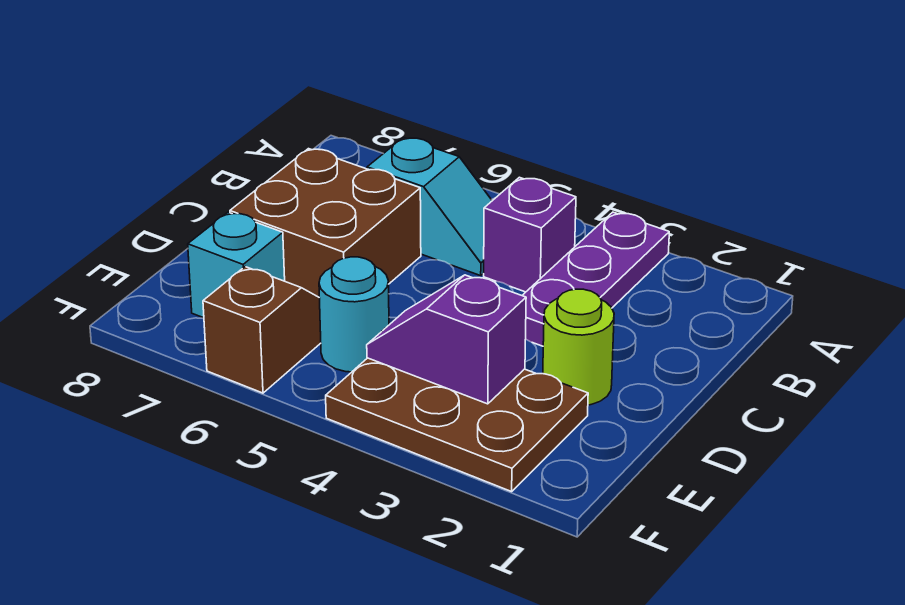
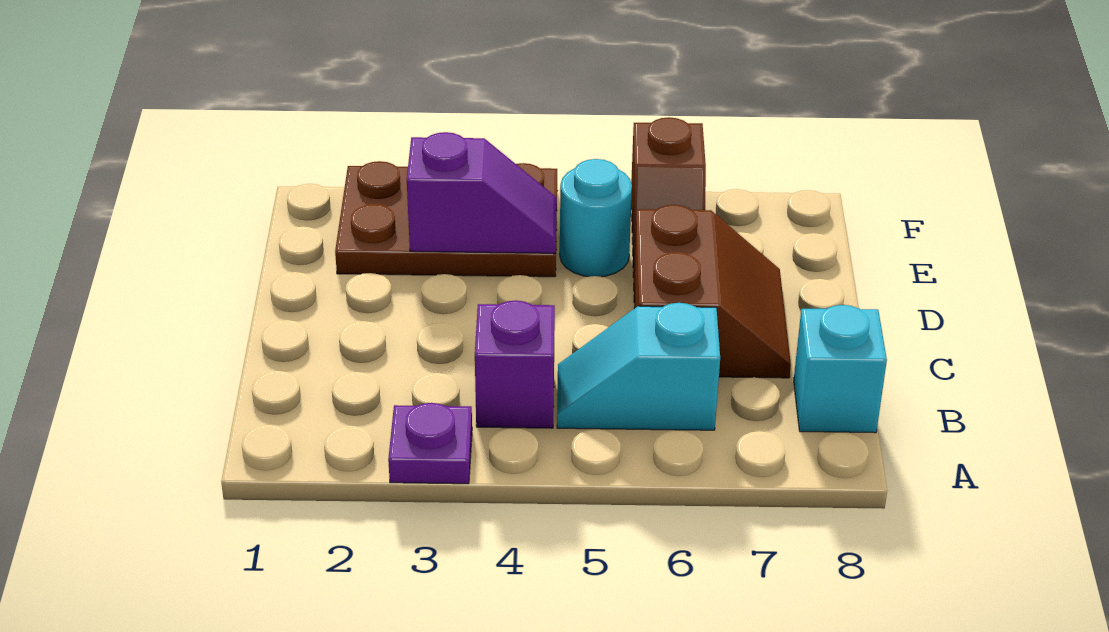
purple plate A3:C3 level 1 -> purple plate A3 level 1
brown brick C6:D7 level 1 -> brown slope C6:D7 level 1 top 6
lime round brick D2 level 1 -> none
cyan brick E7 level 1 -> cyan brick B8 level 1

